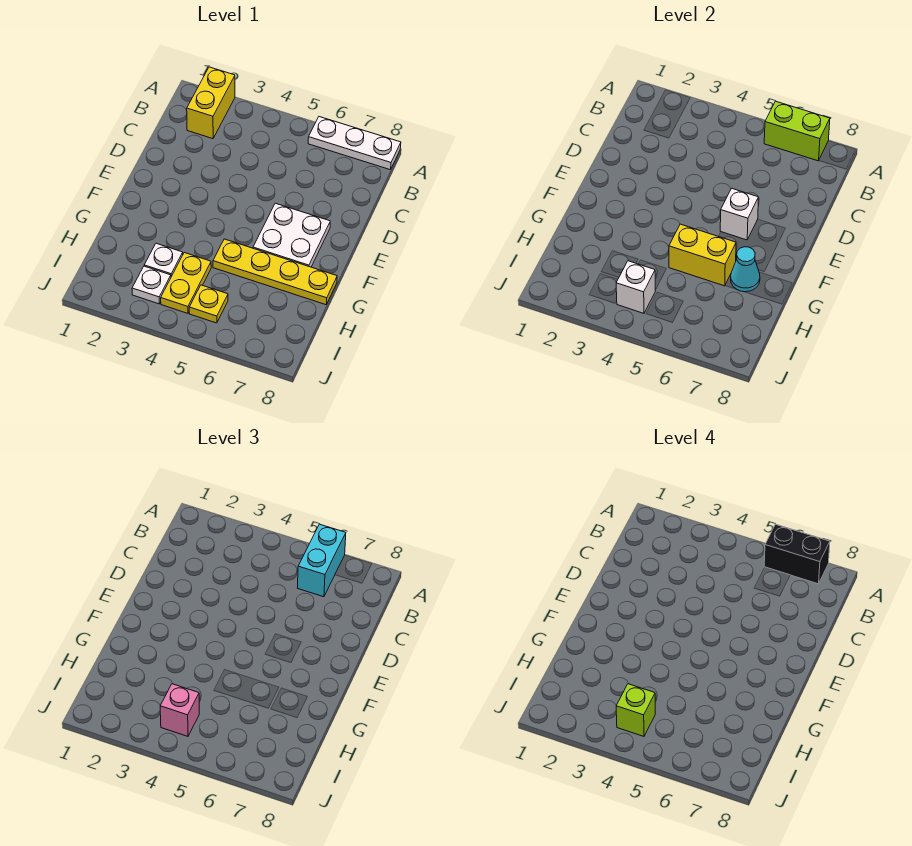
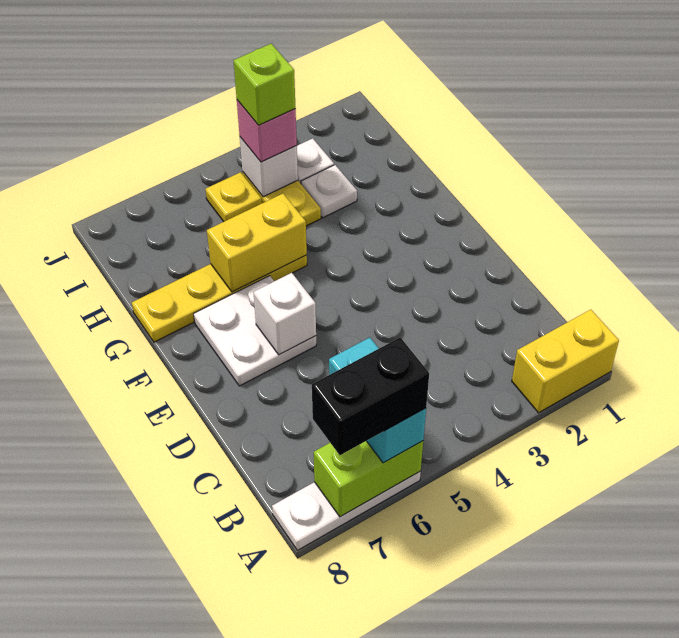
yellow brick A2:B2 level 1 -> yellow brick A1:A2 level 1
cyan cone G7 level 2 -> none

